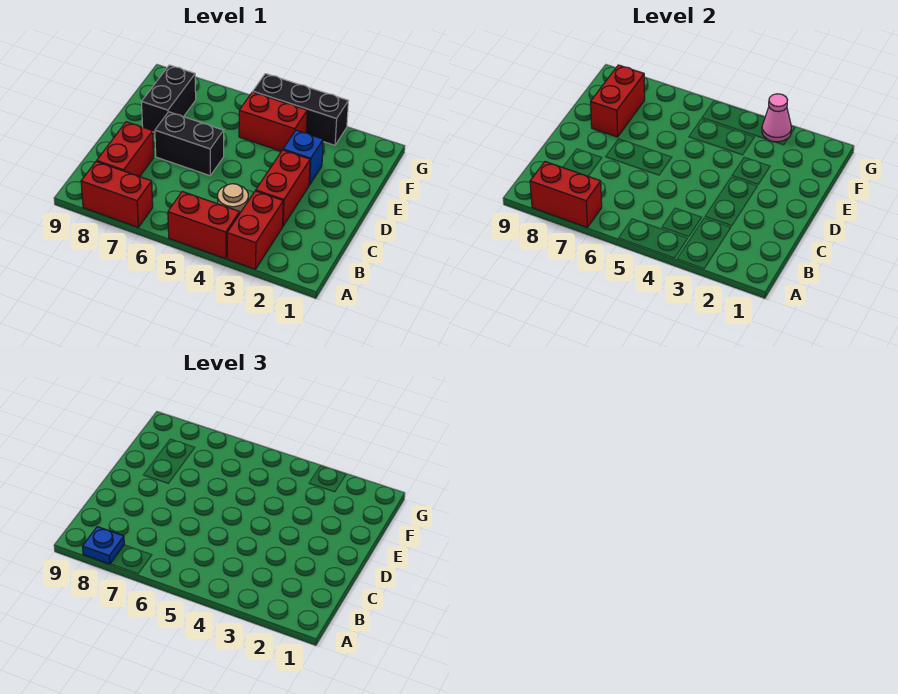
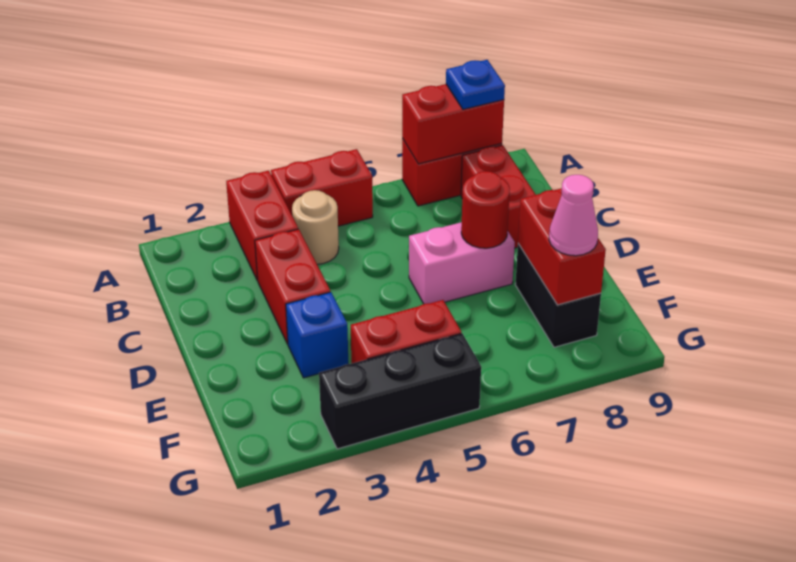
black brick D6:D7 level 1 -> pink brick D6:D7 level 1
none -> red round brick D7 level 2
pink cone G3 level 2 -> pink cone F8 level 3

